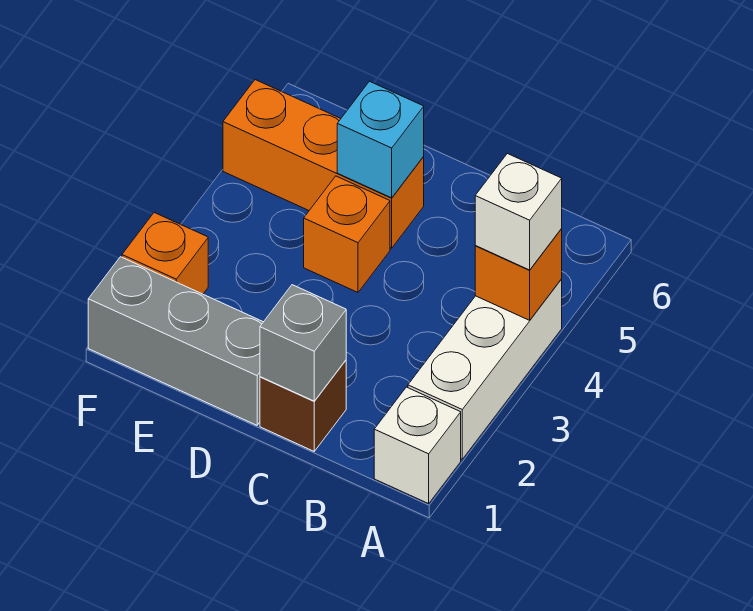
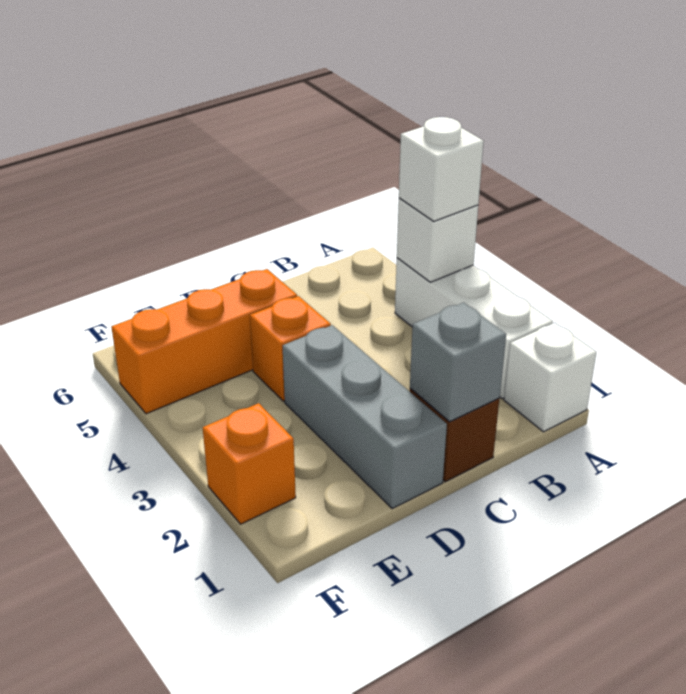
orange brick A4 level 2 -> white brick A4 level 2
grey brick D1:F1 level 1 -> grey brick D1:D3 level 1
cyan brick D5 level 2 -> none

